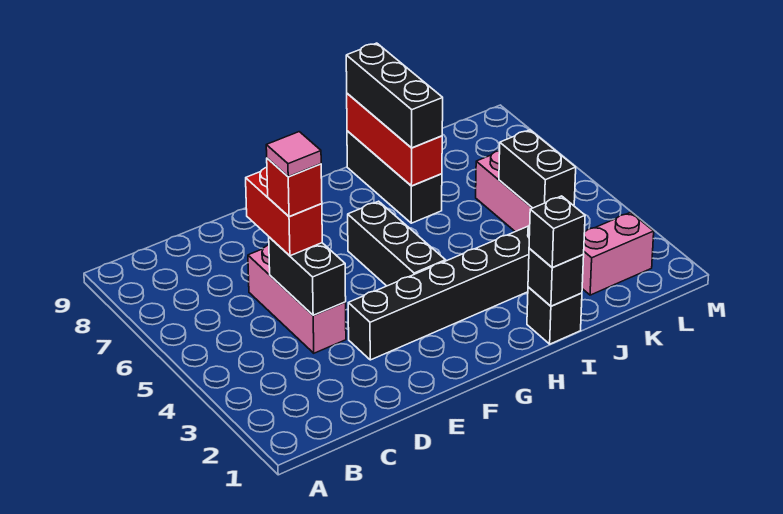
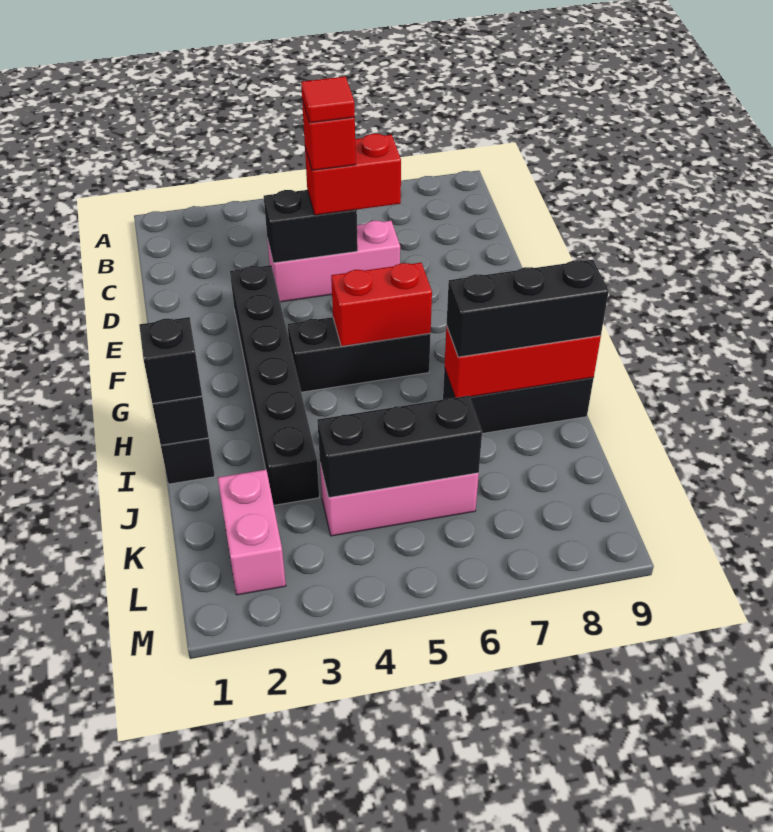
pink tile D5 level 5 -> red tile D5 level 5
none -> red brick G5:G6 level 2
black brick K4:K5 level 2 -> black brick K4:K6 level 2

